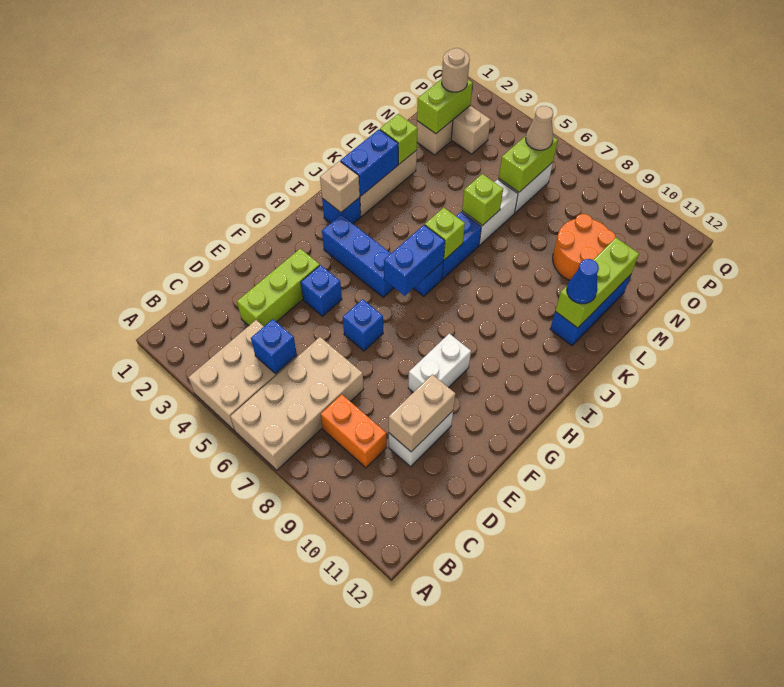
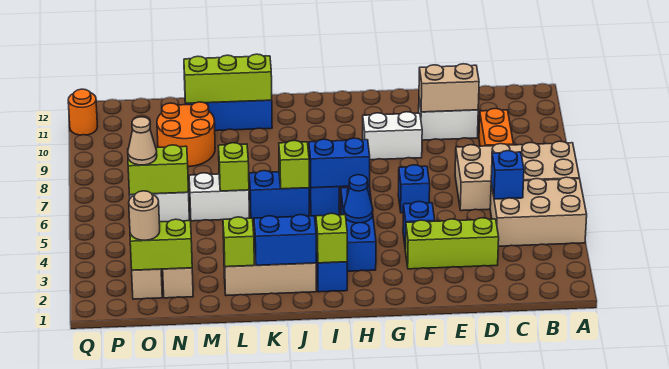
tan brick I2 level 2 -> lime brick I2 level 2
blue cone K11 level 3 -> blue cone H4 level 2
none -> orange round brick Q11 level 1

